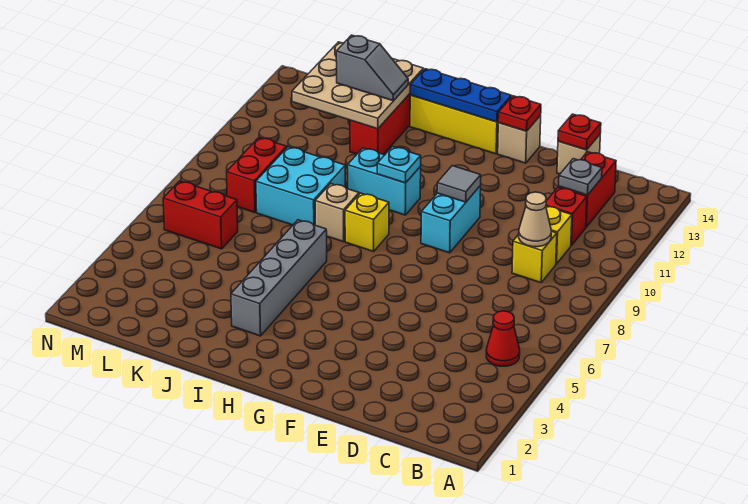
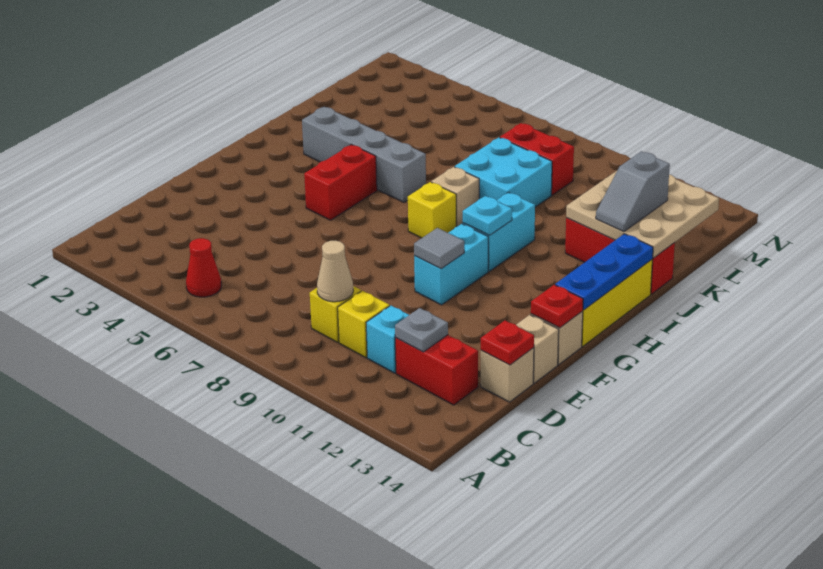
red brick C11 level 1 -> cyan brick C11 level 1
none -> tan brick E14 level 1
cyan brick F9:F10 level 1 -> cyan brick F10:G10 level 1
red brick L6:M6 level 1 -> red brick G5:H5 level 1

